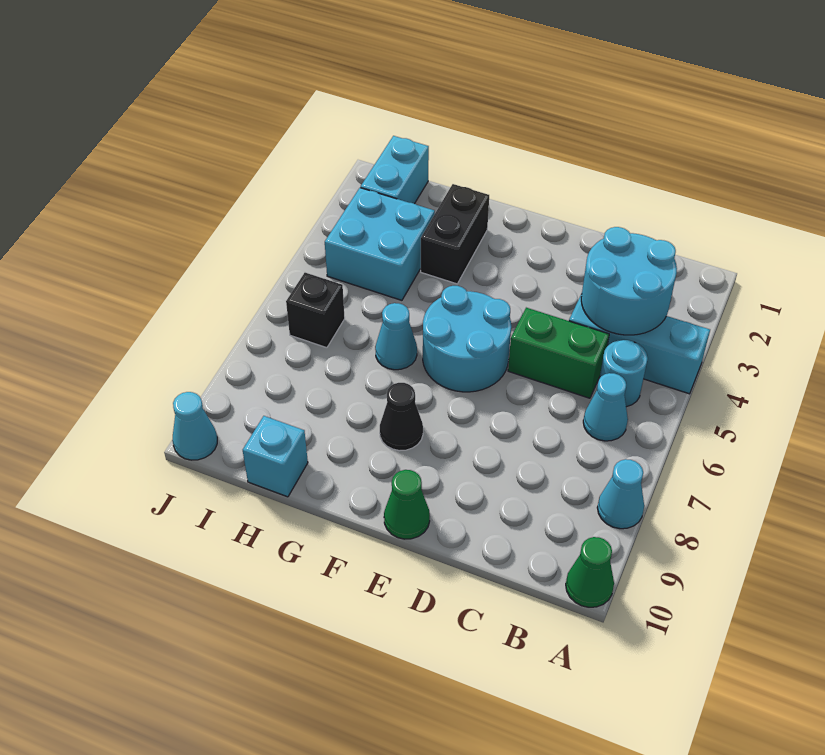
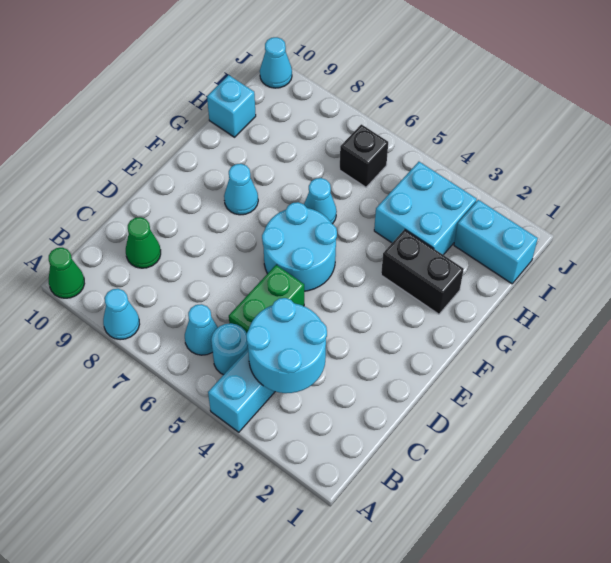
green cone E10 level 1 -> green cone C9 level 1
black cone F8 level 1 -> cyan cone F8 level 1

